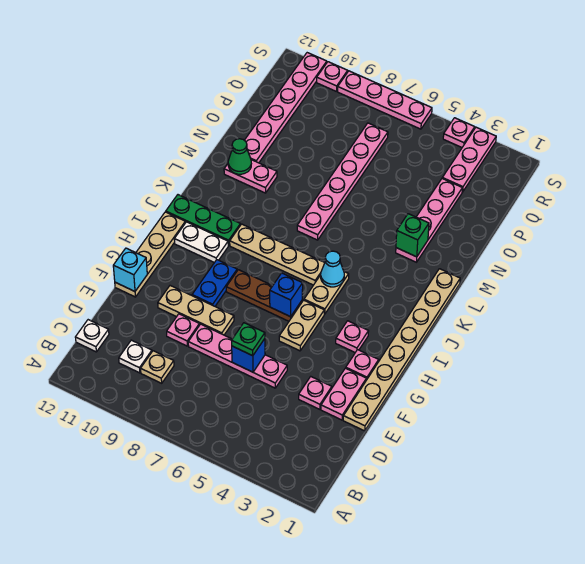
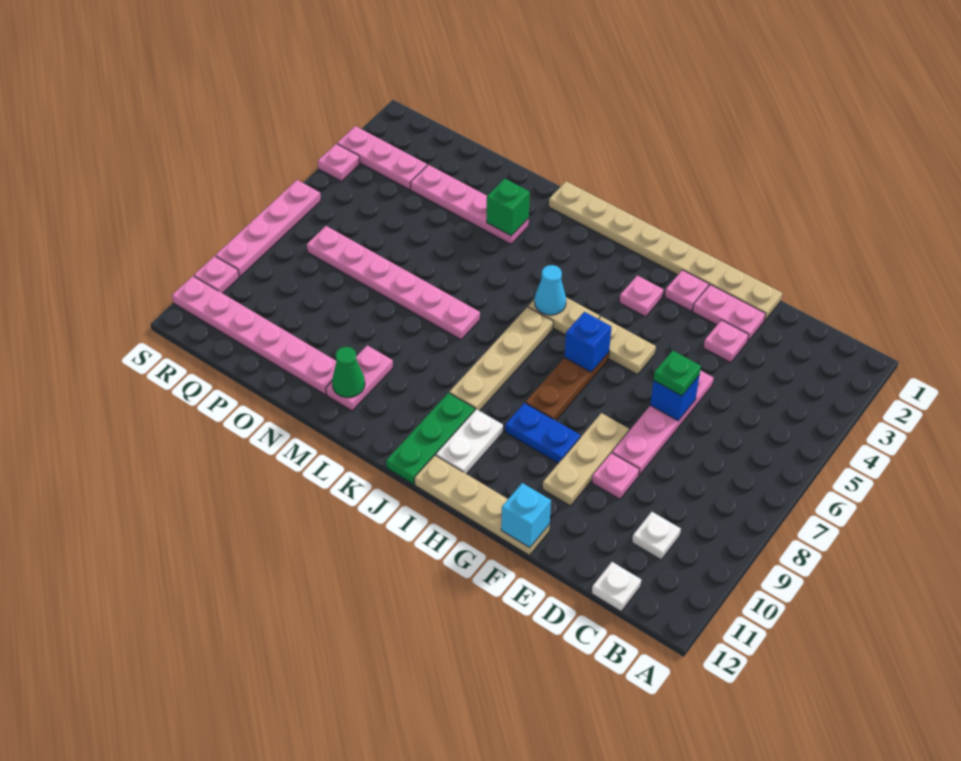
tan plate C9 level 1 -> none

